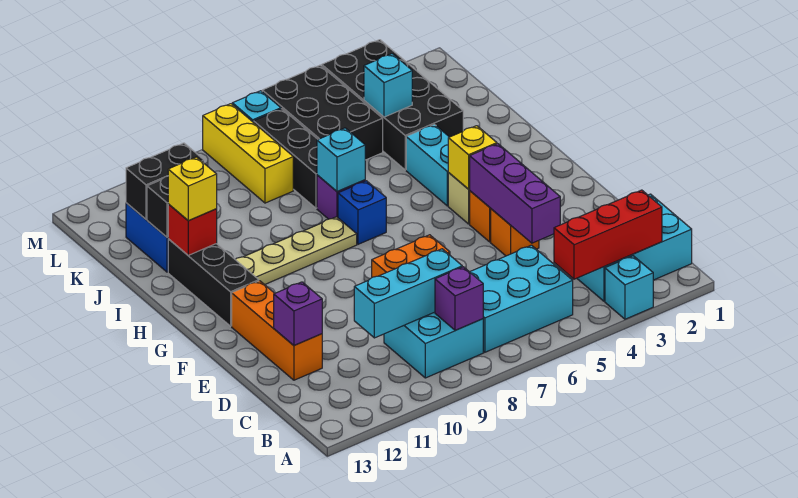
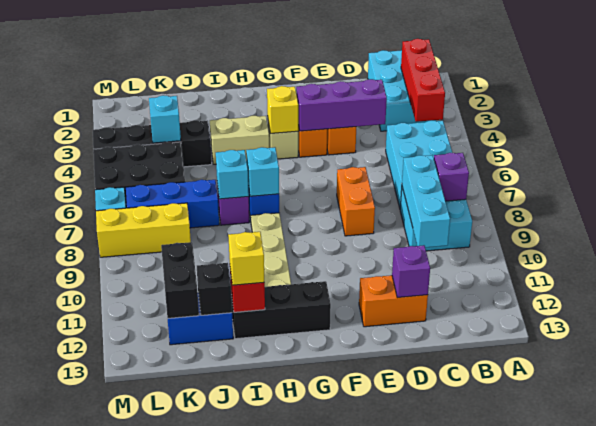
cyan brick A3 level 1 -> cyan brick H7 level 2
orange brick D12:F12 level 1 -> orange brick D12:E12 level 1
cyan brick H4:I4 level 1 -> tan brick H4:I4 level 1
black brick J3:M4 level 1 -> black brick J4:M4 level 1
black brick J7:L7 level 1 -> blue brick J7:L7 level 1

